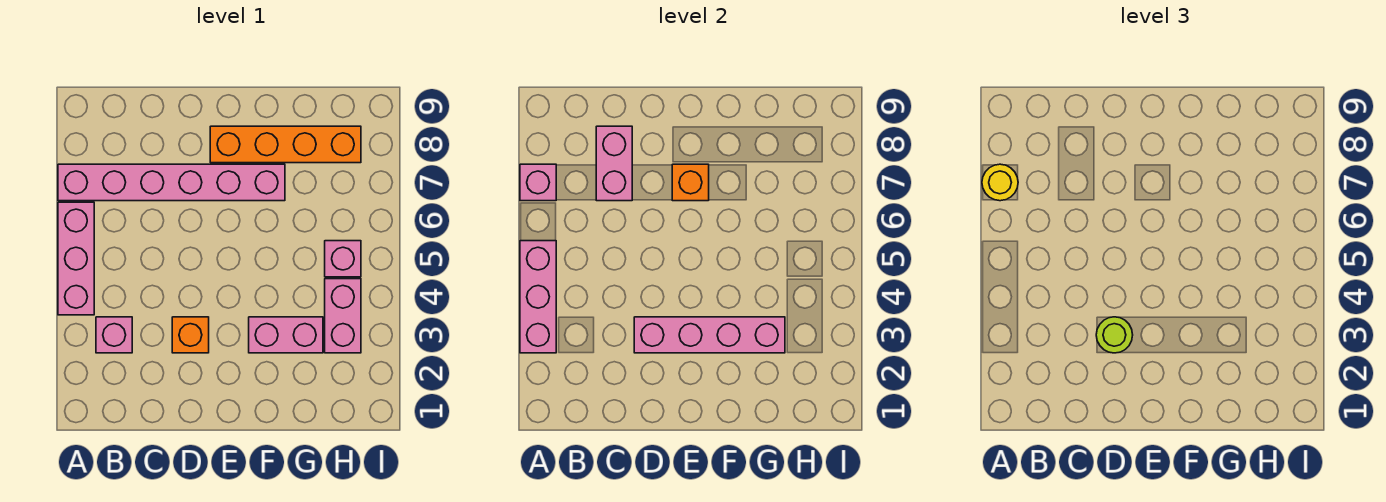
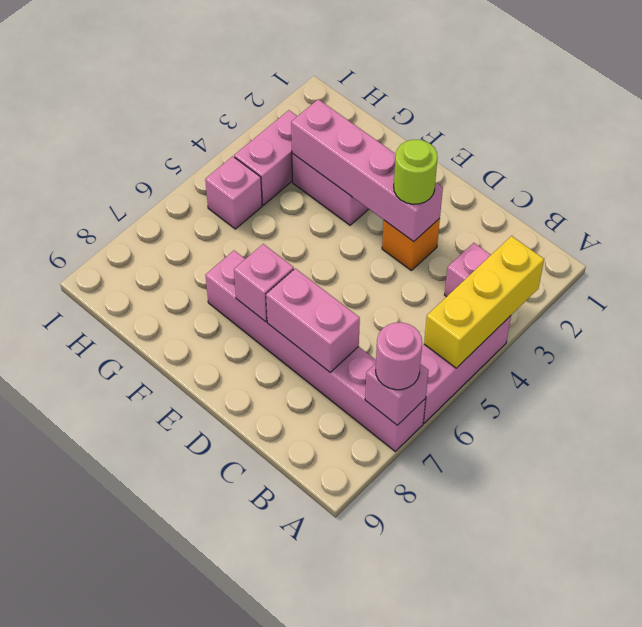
pink brick A3:A5 level 2 -> yellow brick A3:A5 level 2
yellow round brick A7 level 3 -> pink round brick A7 level 3
pink brick C7:C8 level 2 -> pink brick C7:D7 level 2
orange brick E7 level 2 -> pink brick E7 level 2
orange brick E8:H8 level 1 -> none

